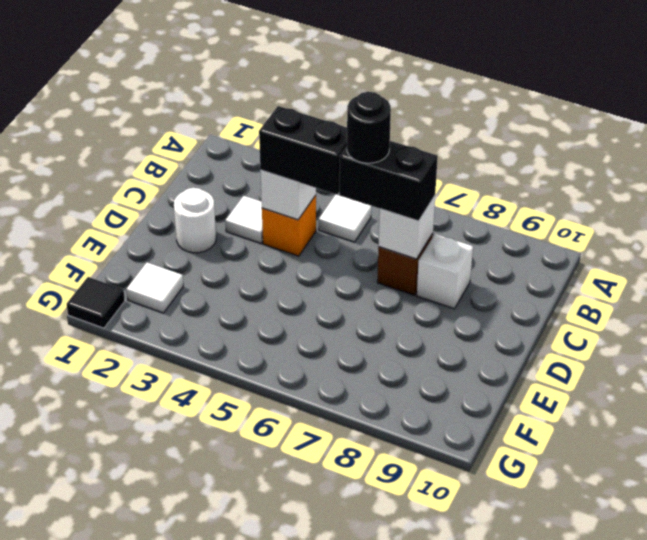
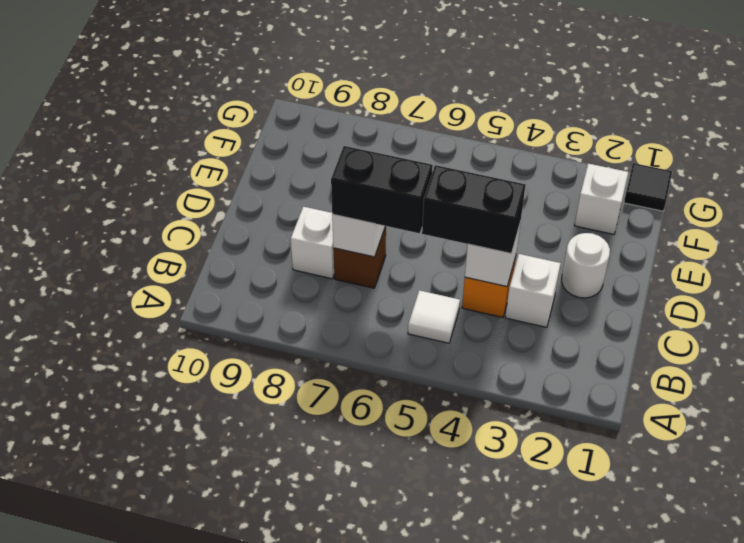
white tile C3 level 1 -> white brick C3 level 1
black round brick C6 level 4 -> none
white tile F2 level 1 -> white brick F2 level 1

